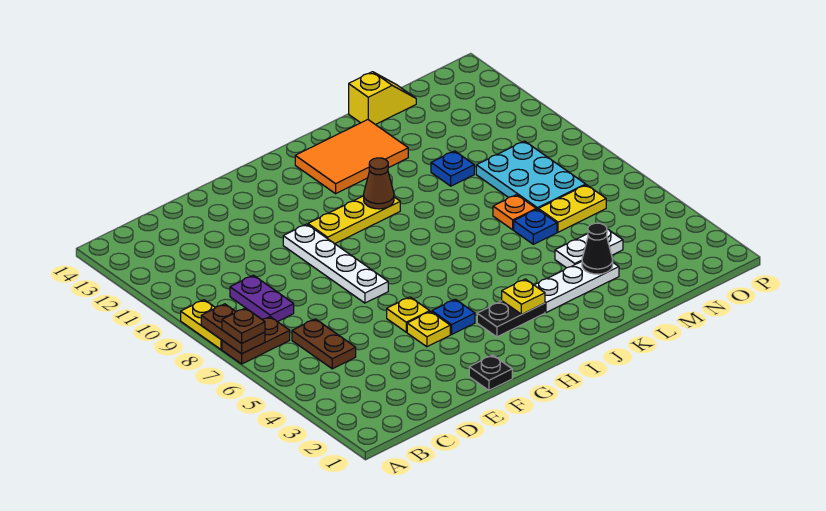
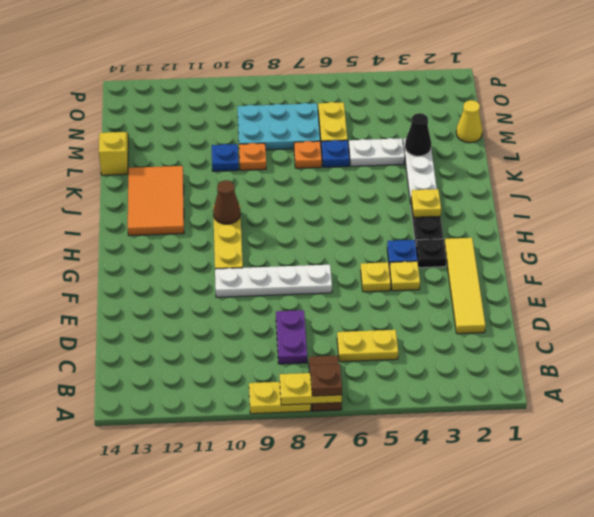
brown plate A7:A8 level 2 -> yellow plate A7:A8 level 2
brown plate C5:C6 level 1 -> yellow plate C5:C6 level 1
purple plate C8:C9 level 1 -> purple plate C8:D8 level 1
none -> yellow tile D2:G2 level 1
black plate F1 level 1 -> black plate G3 level 1
white plate L4:M4 level 1 -> white plate L4:L5 level 1
none -> orange plate L9 level 1
none -> yellow cone M1 level 1

